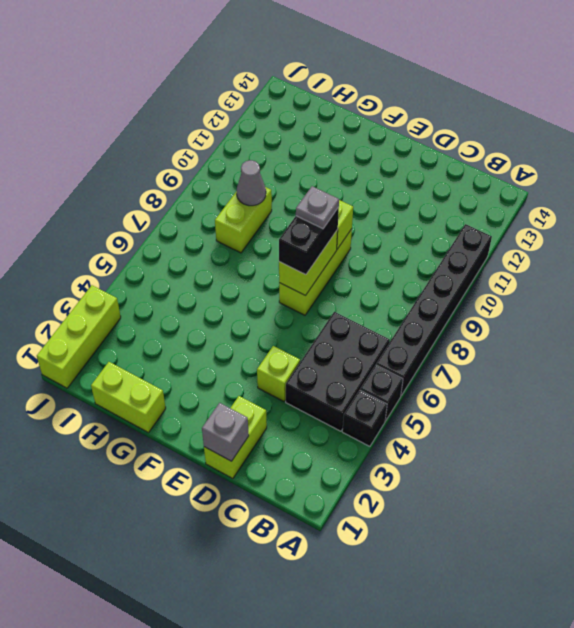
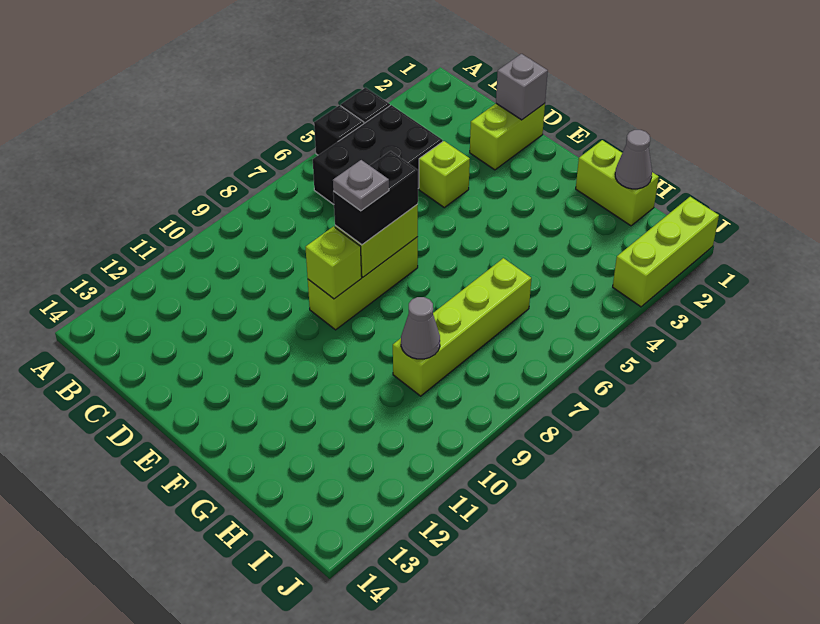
black brick A6:A11 level 1 -> none
none -> grey cone H1 level 2
lime brick H8:H9 level 1 -> lime brick H6:H9 level 1

